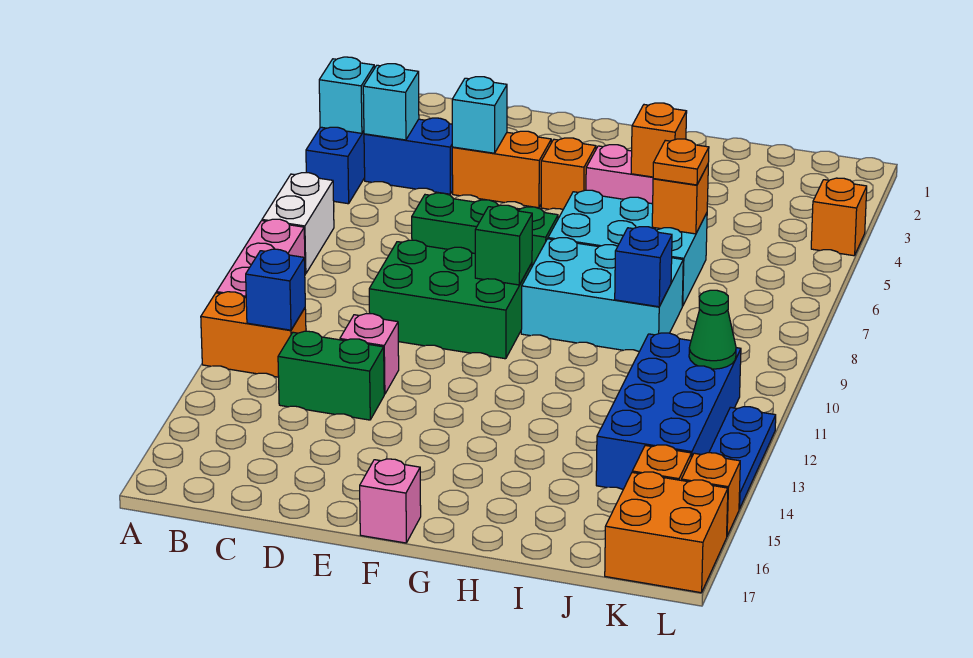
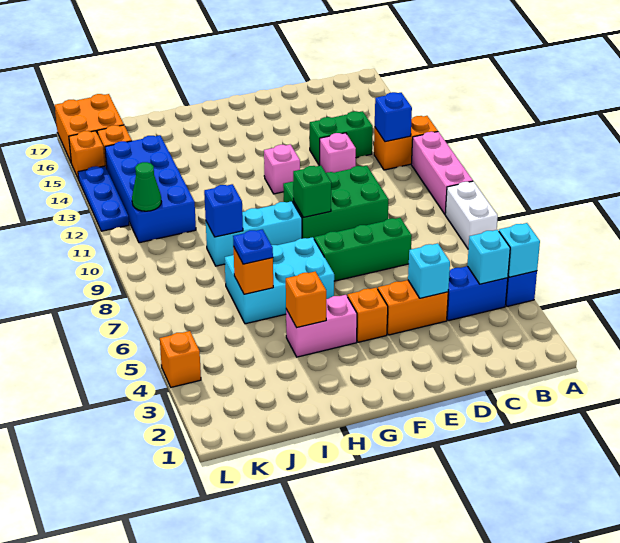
pink brick F17 level 1 -> pink brick F12 level 1
cyan brick G8:I9 level 1 -> cyan brick G9:I9 level 1
orange plate I6 level 3 -> blue plate I6 level 3

